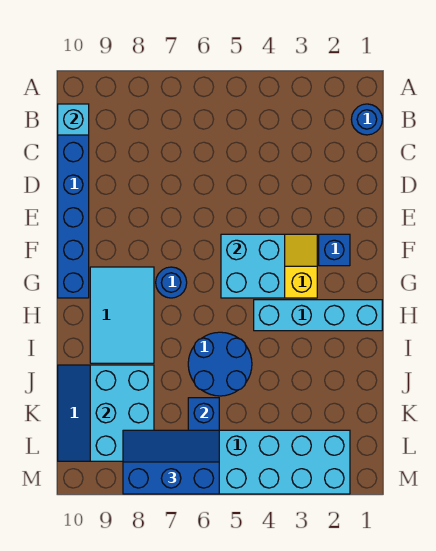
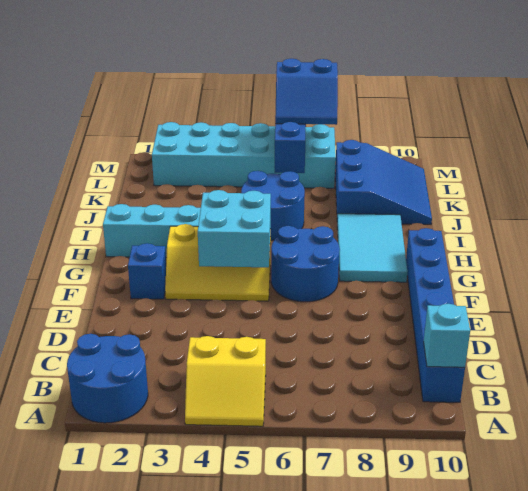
none -> yellow slope A4:B5 level 1 top B
blue round brick B1 level 1 -> blue round brick A1:B2 level 1
blue round brick G7 level 1 -> blue round brick F6:G7 level 1
cyan brick J8:L9 level 2 -> none
blue slope L6:M8 level 3 top M -> blue slope L6:M7 level 3 top M

